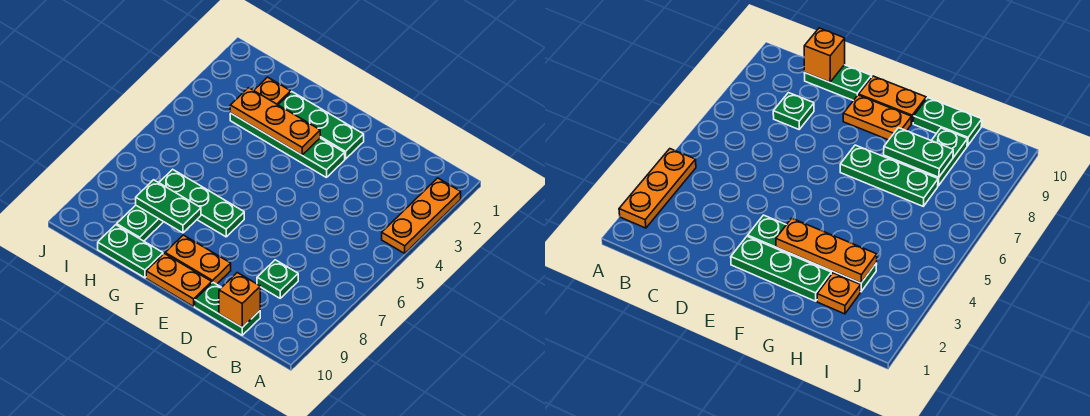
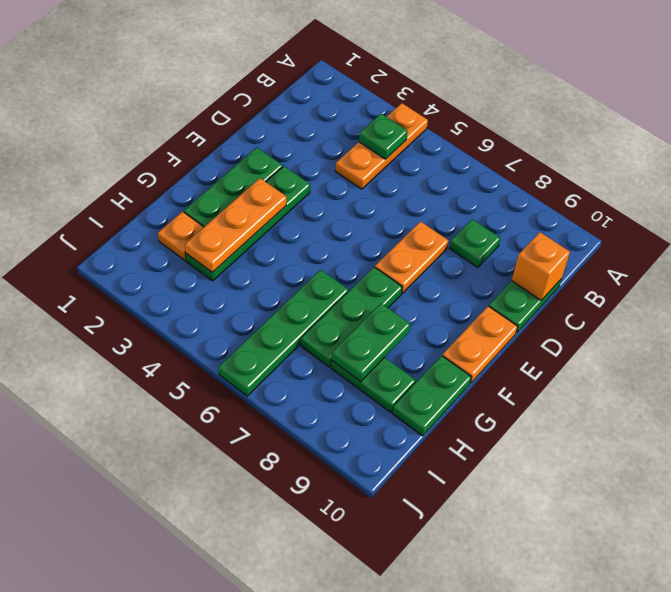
orange plate A2:A4 level 1 -> orange plate A4:C4 level 1
none -> green plate B4 level 2
orange plate E9:F9 level 1 -> orange plate D7:E7 level 1
none -> green plate G6:J6 level 1

